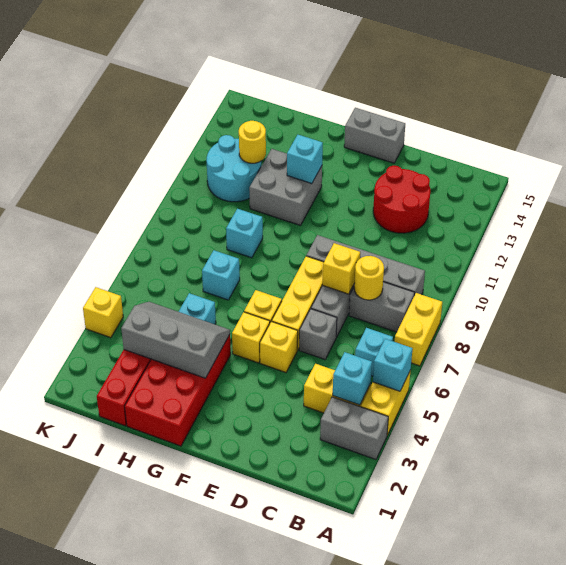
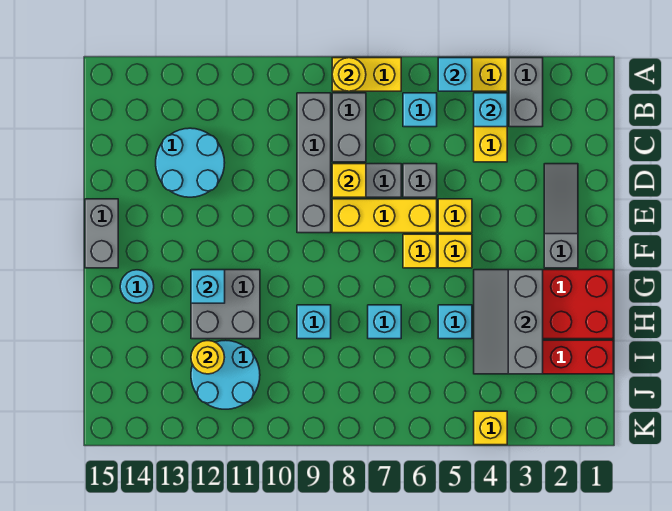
yellow round brick C8 level 2 -> yellow round brick A8 level 2
red round brick C12:D13 level 1 -> cyan round brick C12:D13 level 1
none -> grey slope D2:F2 level 1 top F
none -> cyan round brick G14 level 1

